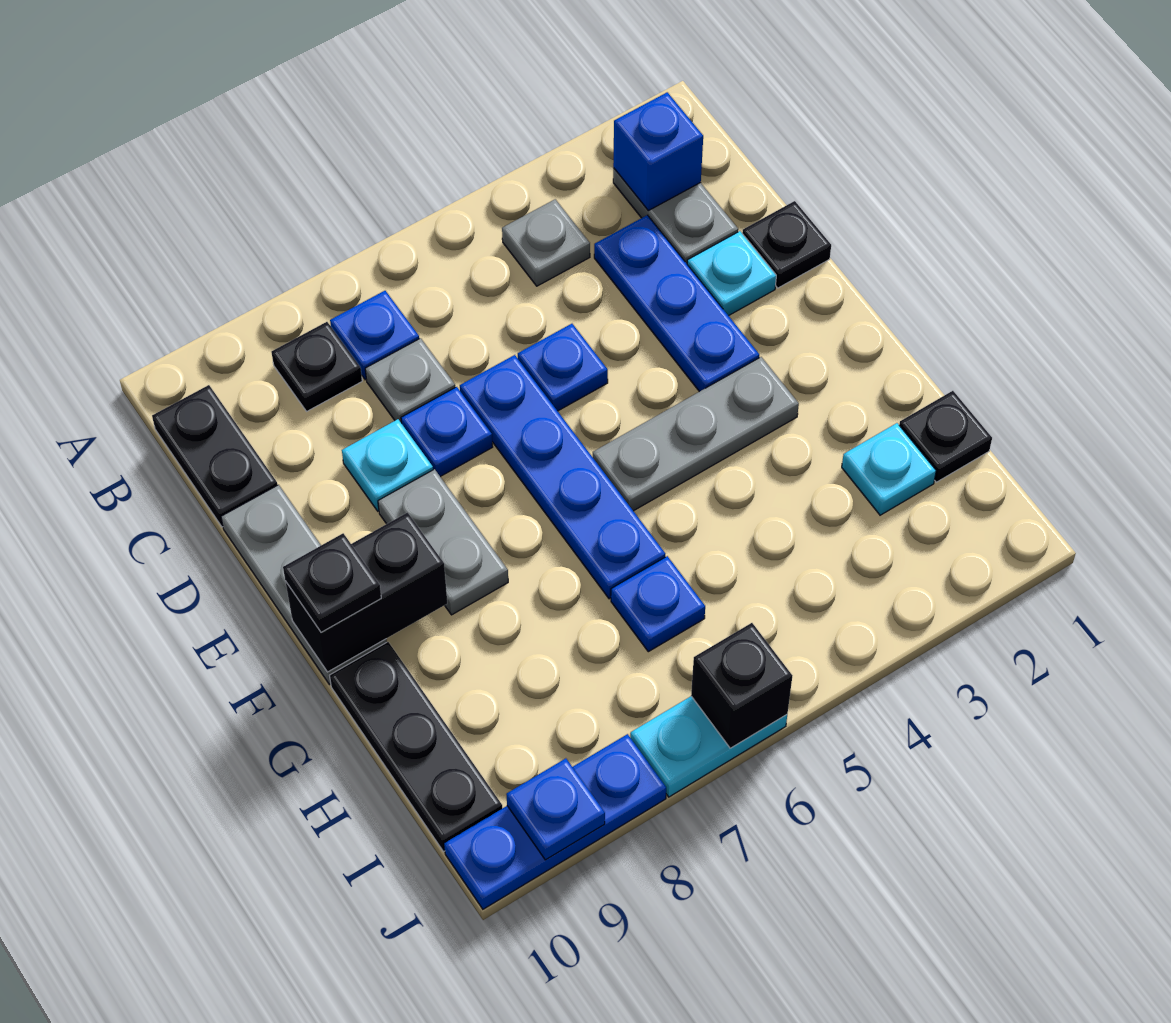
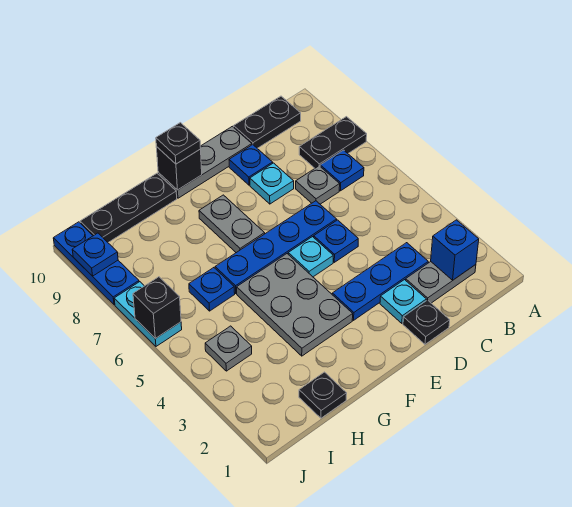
grey plate B4 level 1 -> grey plate I4 level 1
black plate B8 level 1 -> black plate A8:B8 level 1
blue plate D7 level 1 -> blue plate D9 level 1
grey plate E8:F8 level 1 -> grey plate F7:F8 level 1
grey plate F3:F5 level 1 -> grey plate F3:G5 level 1
black brick F9:F10 level 2 -> black brick F10 level 2
cyan plate H2 level 1 -> cyan plate E5 level 1

